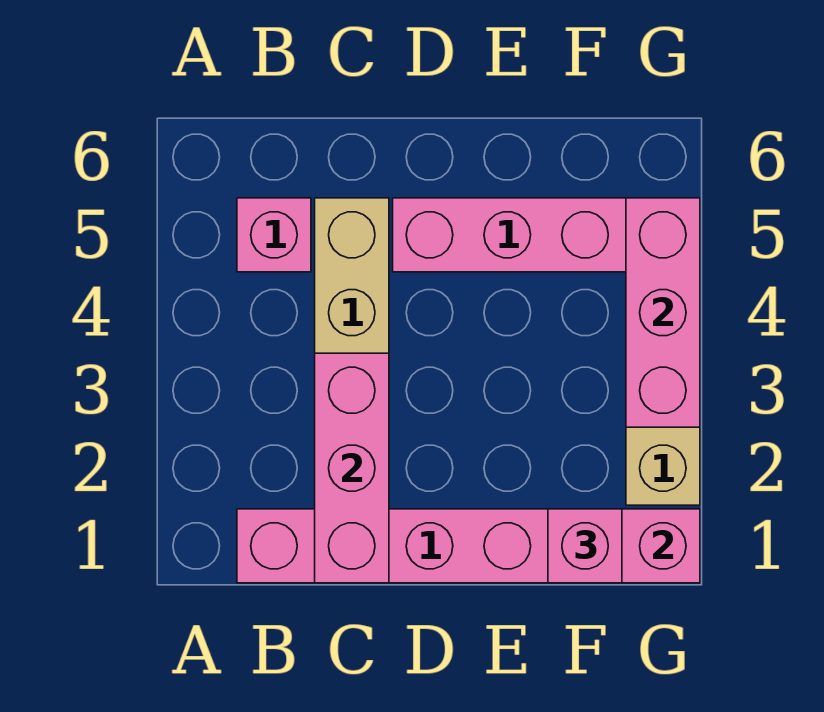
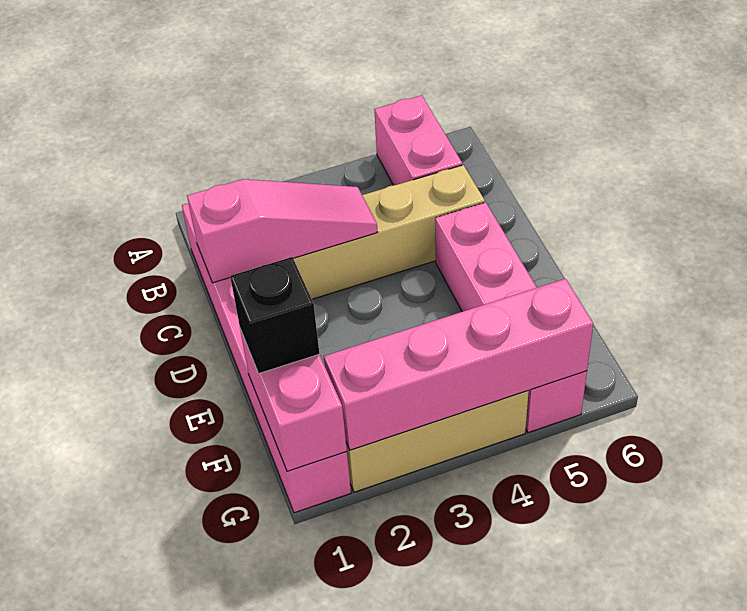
pink brick B5 level 1 -> pink brick A5:B5 level 1
pink brick C1:C3 level 2 -> pink slope C1:C3 level 2 top 1
pink brick F1 level 3 -> black brick F1 level 3
pink brick G3:G5 level 2 -> pink brick G2:G5 level 2

